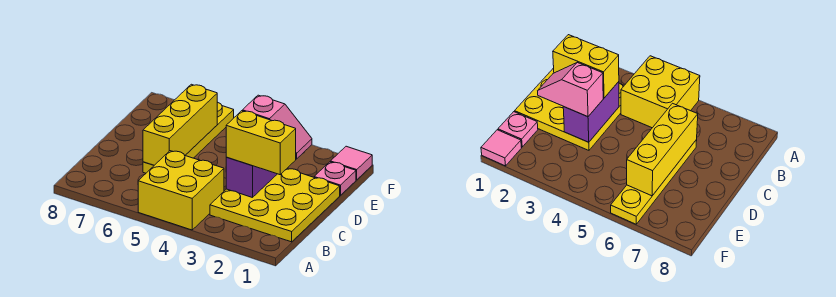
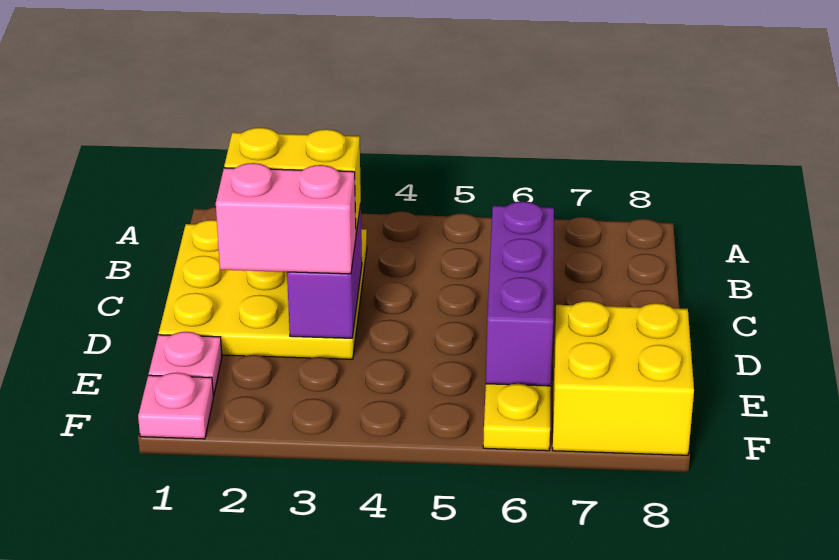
yellow brick A4:B5 level 1 -> yellow brick E7:F8 level 1
yellow brick C6:E6 level 2 -> purple brick C6:E6 level 2
pink slope D2:D3 level 3 top 3 -> pink brick D2:D3 level 3
pink tile F1 level 1 -> pink plate F1 level 1

